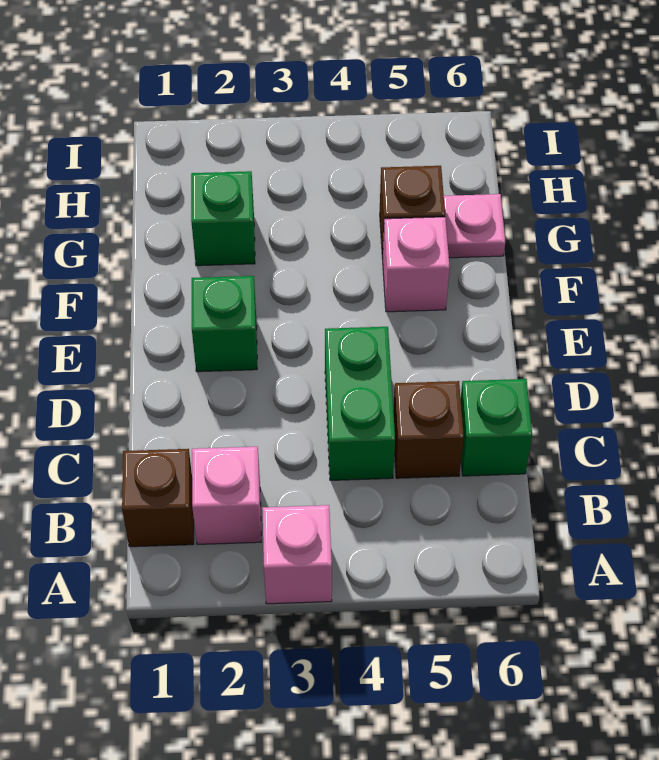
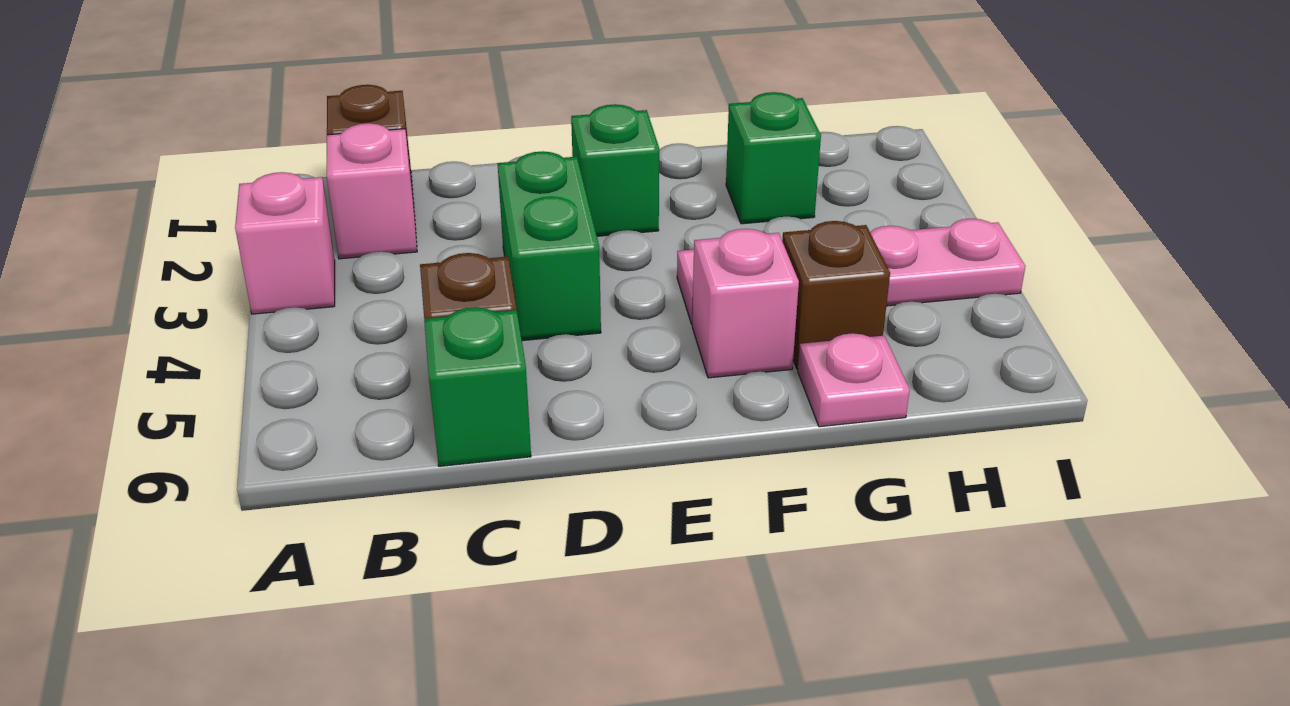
green brick C4:D4 level 1 -> green brick D3:D4 level 1
none -> pink plate F4:I4 level 1

